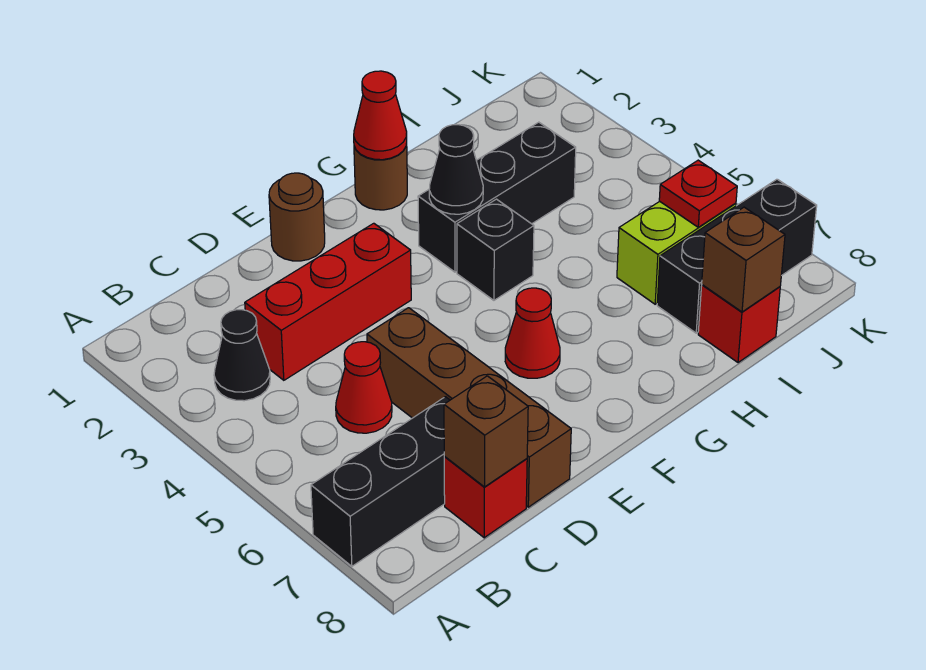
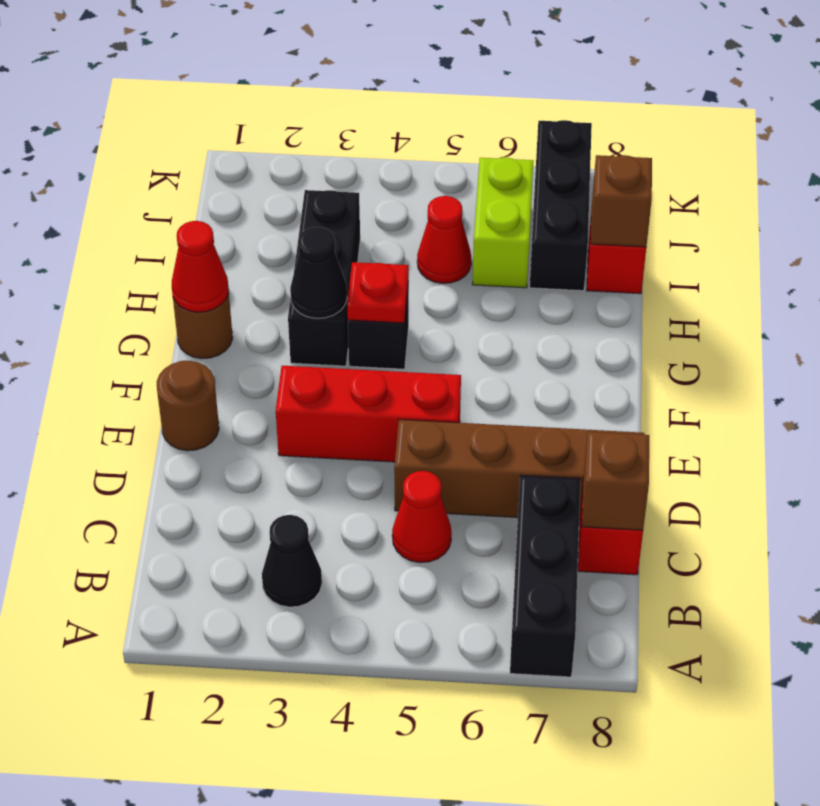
red brick C3:E3 level 1 -> red brick E3:E5 level 1
red cone F6 level 1 -> red cone I5 level 1
red plate J6 level 2 -> red plate G4 level 2

